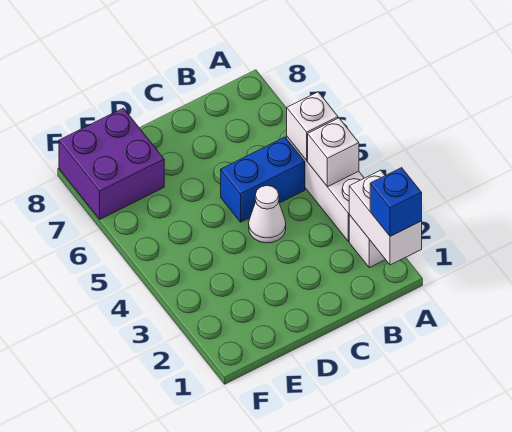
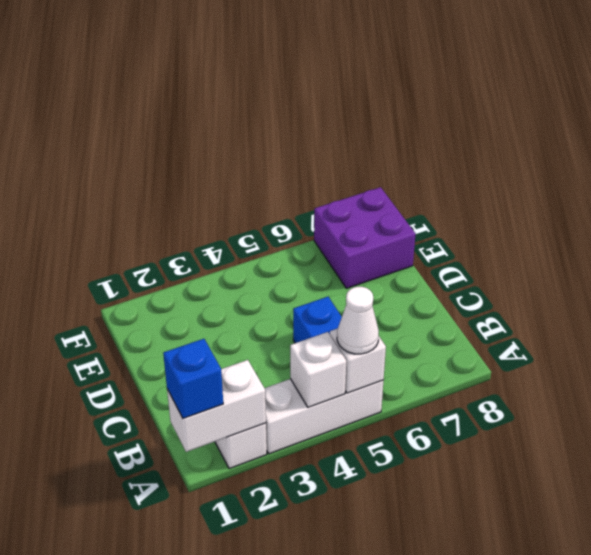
white cone C4 level 1 -> white cone A5 level 3

